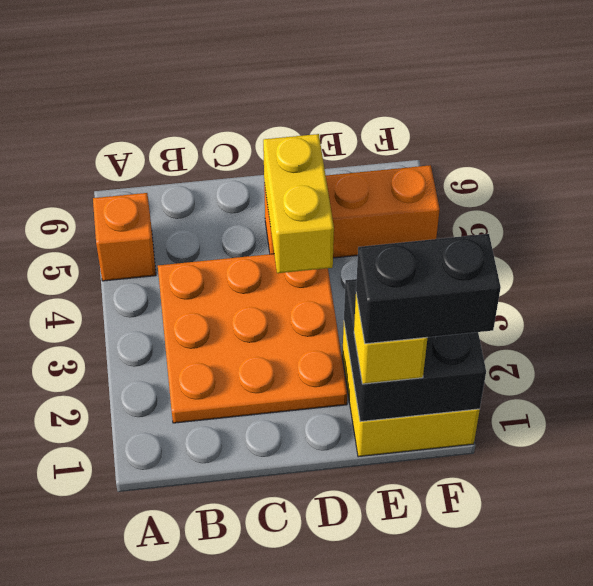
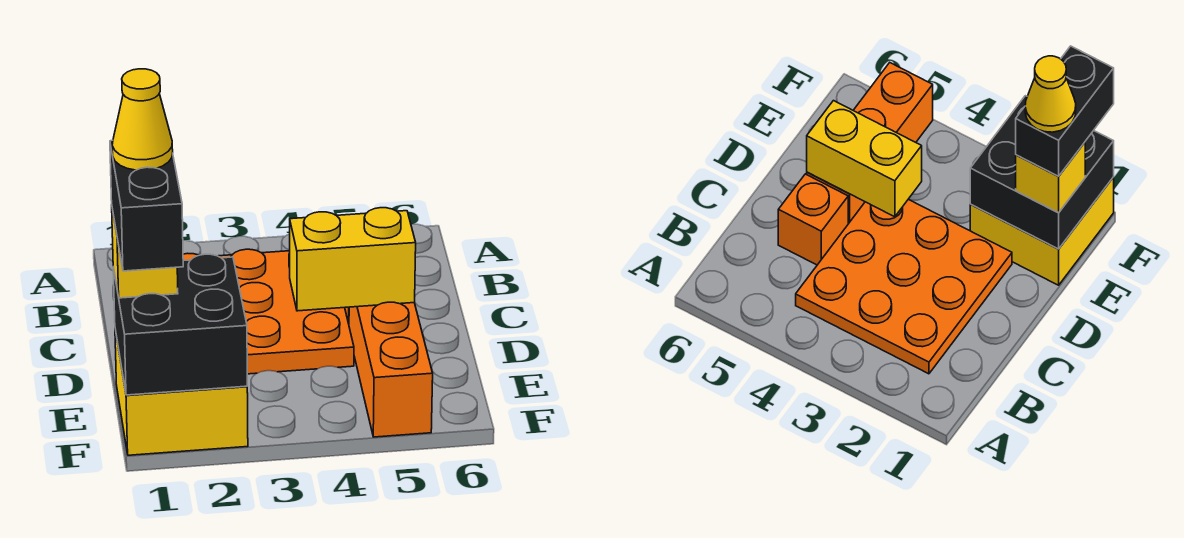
orange brick A5 level 1 -> orange brick C5 level 1
none -> yellow cone E1 level 5

